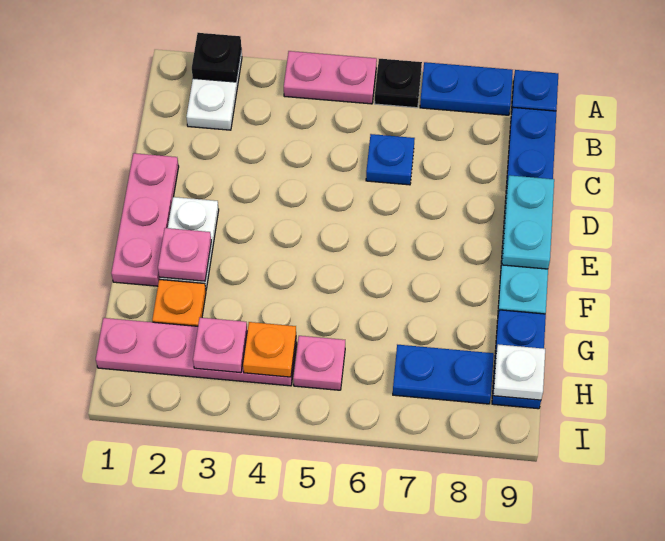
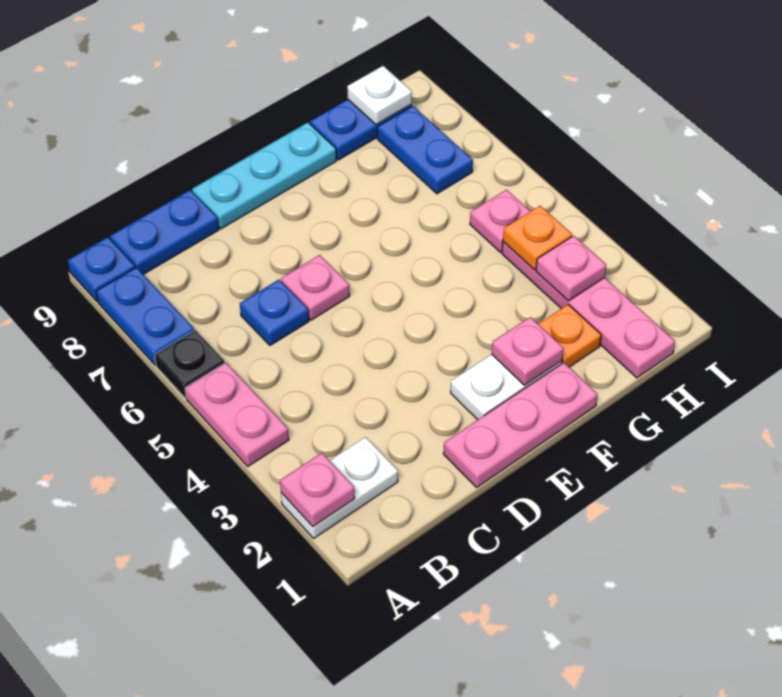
black plate A2 level 2 -> pink plate A2 level 2
none -> pink plate D6 level 1
cyan plate D9:E9 level 2 -> none

